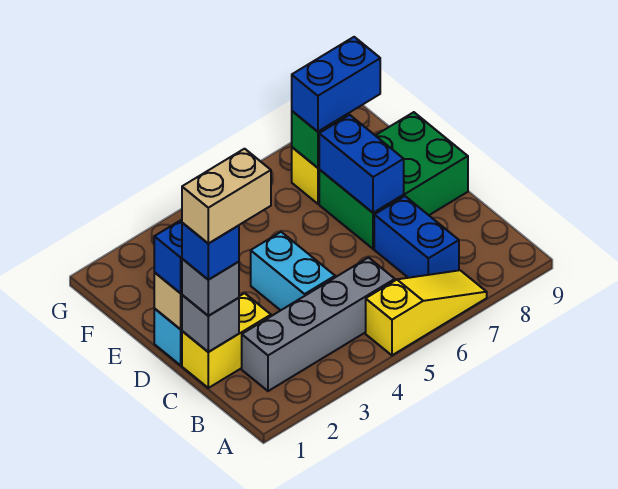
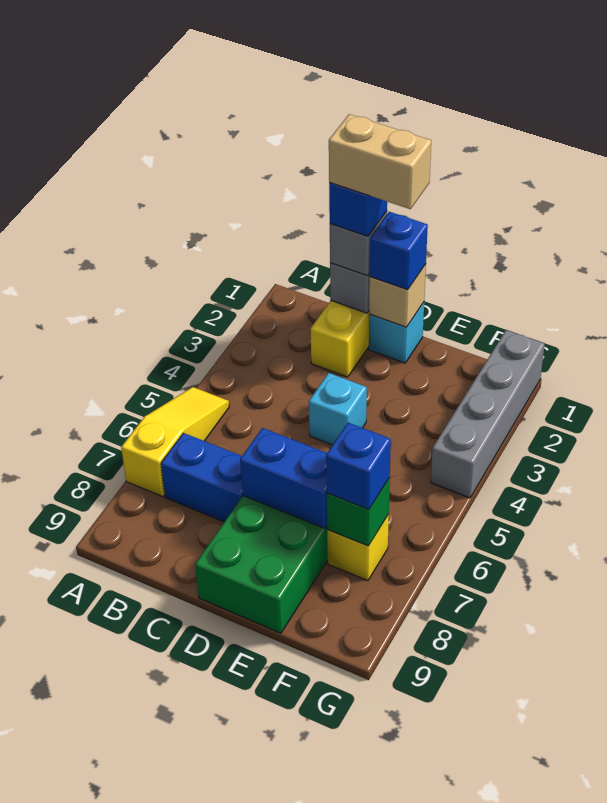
yellow slope A5:A7 level 1 top 5 -> yellow slope A5:A7 level 1 top 7
grey brick B2:B5 level 1 -> grey brick G1:G4 level 1
tan brick C1:C2 level 5 -> tan brick C1:D1 level 5
cyan brick C4:D4 level 1 -> cyan brick D4 level 1
blue brick F7:F8 level 3 -> blue brick F7 level 3

